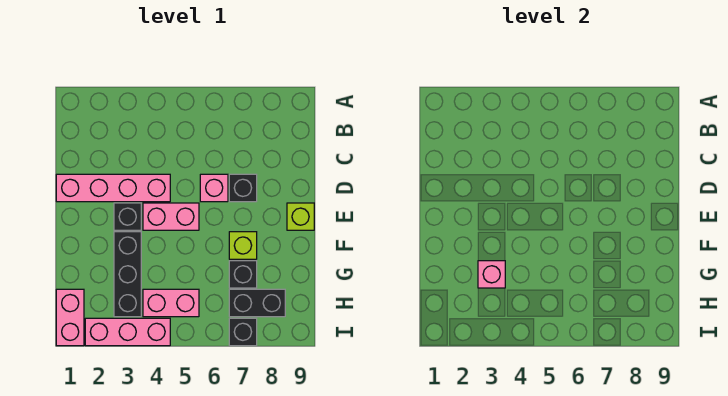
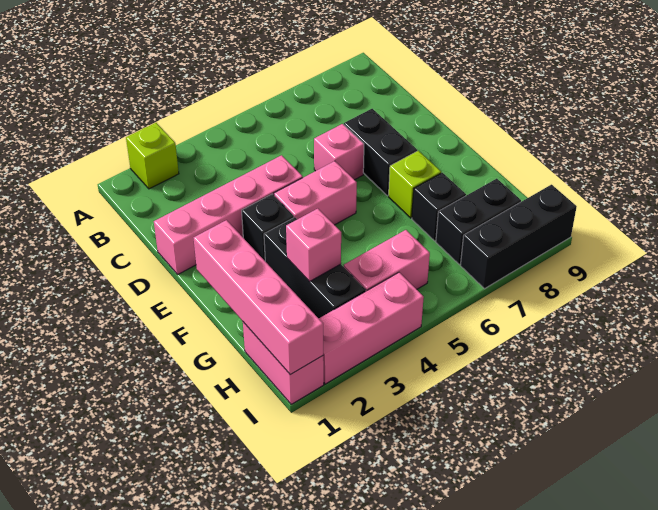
black brick D7 level 1 -> black brick D7:E7 level 1
lime brick E9 level 1 -> lime brick A2 level 1
none -> pink brick F1:I1 level 2
black brick I7 level 1 -> black brick I7:I9 level 1

